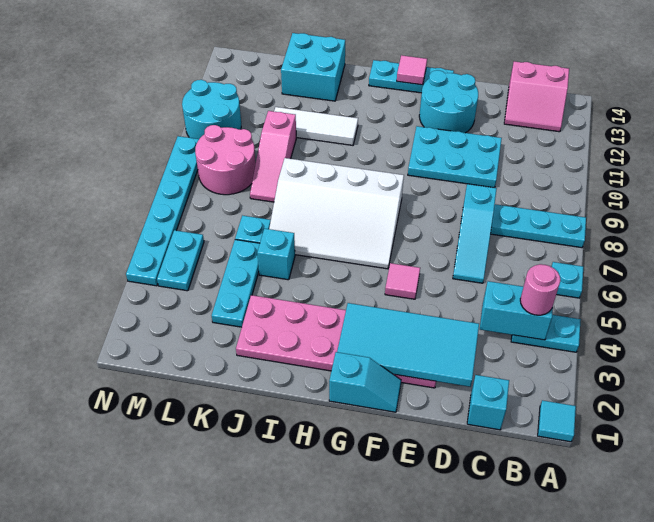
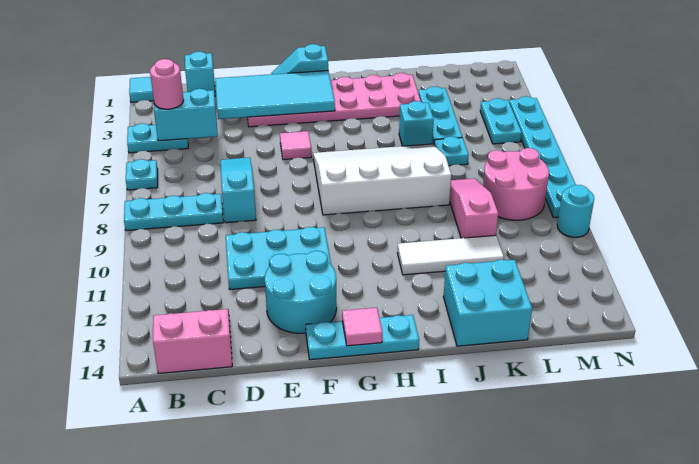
cyan round brick M10:N11 level 1 -> cyan round brick N10 level 1

